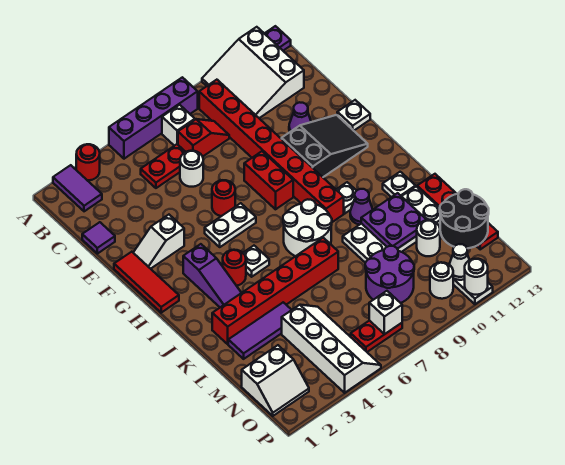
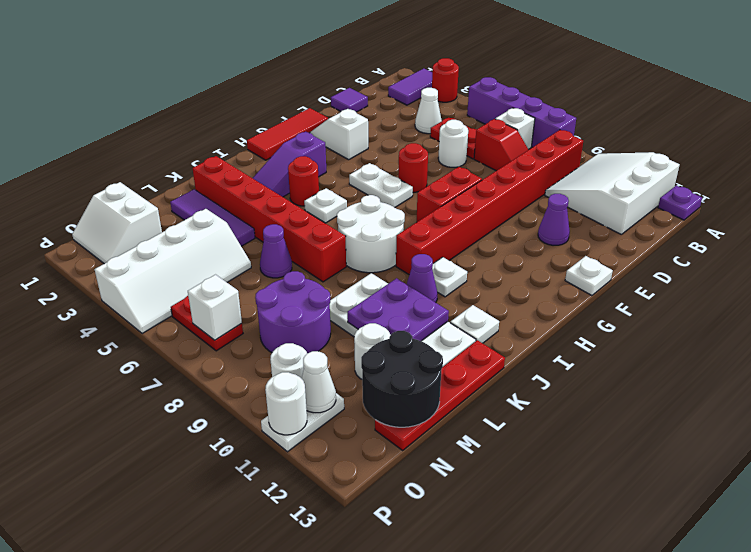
none -> white cone C4 level 1
black slope F10:G12 level 1 top 10 -> none
none -> purple cone L6 level 1

